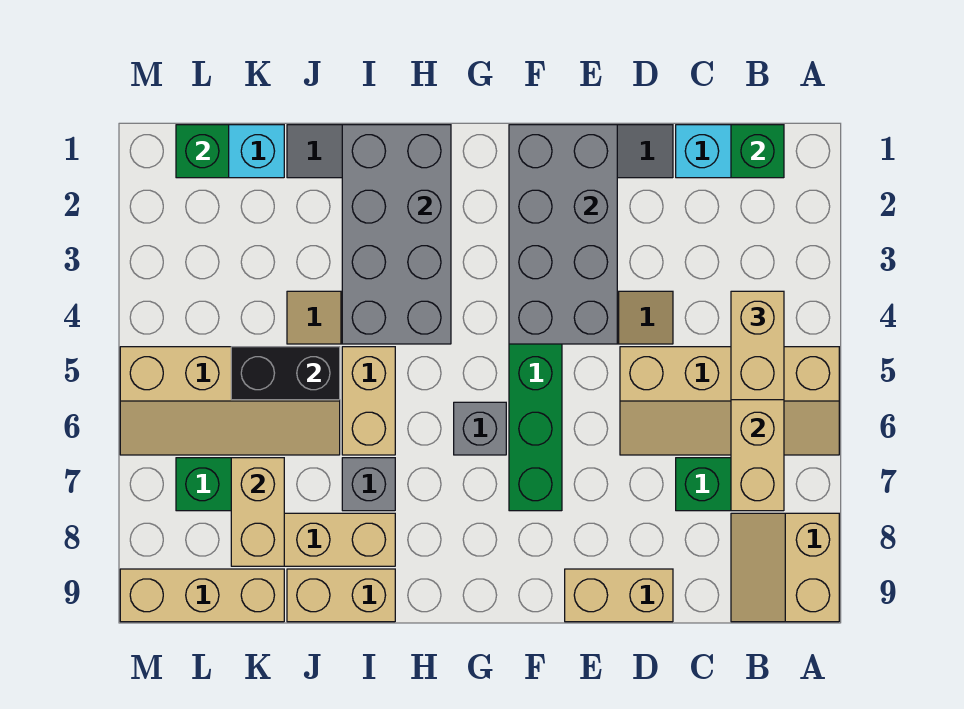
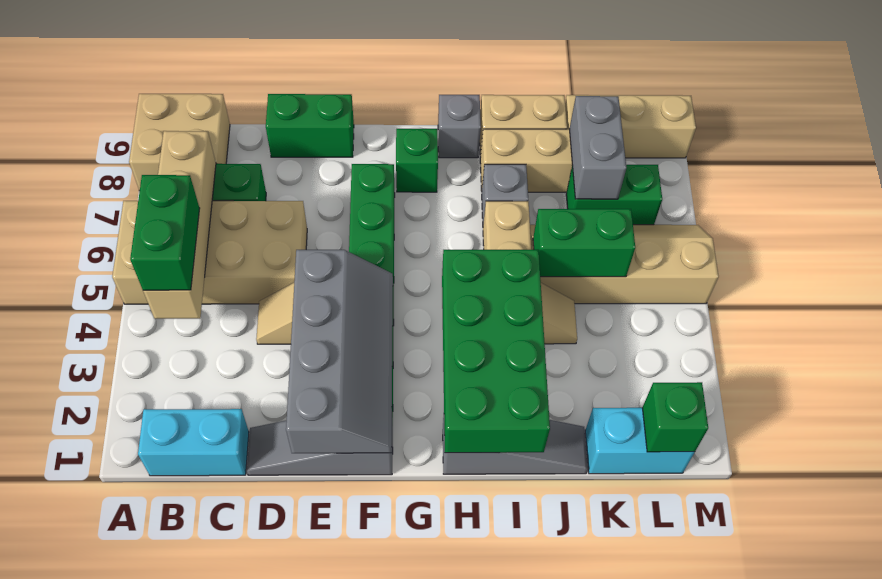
tan slope A5:D6 level 1 top 5 -> tan brick A5:D6 level 1
tan slope A8:B9 level 1 top A -> tan brick A8:B9 level 1
green brick B1 level 2 -> green brick G8 level 1
tan brick B4:B5 level 3 -> green brick B4:B5 level 3
tan brick D9:E9 level 1 -> green brick D9:E9 level 1
grey brick E1:F4 level 2 -> grey slope E1:F4 level 2 top E
grey brick G6 level 1 -> grey brick H9 level 1
grey brick H1:I4 level 2 -> green brick H1:I4 level 2
black brick J5:K5 level 2 -> green brick J5:K5 level 2
tan brick K7:K8 level 2 -> grey brick K7:K8 level 2

